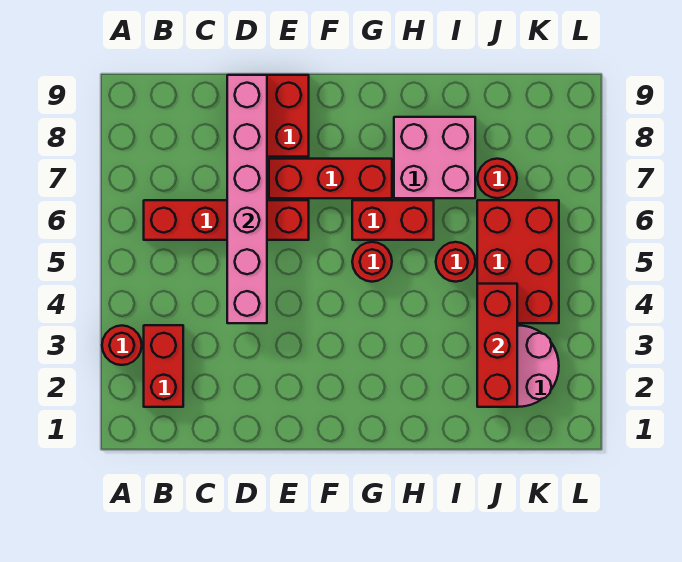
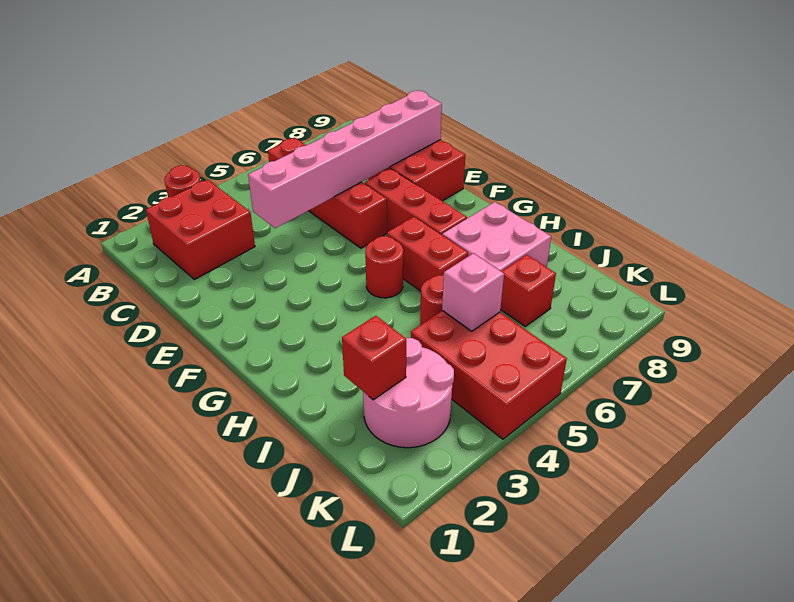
red brick B2:B3 level 1 -> red brick B2:C3 level 1
red brick J2:J4 level 2 -> red brick J2 level 2
red brick J4:K6 level 1 -> red brick J4:L5 level 1
none -> pink brick J5 level 2
red round brick J7 level 1 -> red brick J7 level 1

